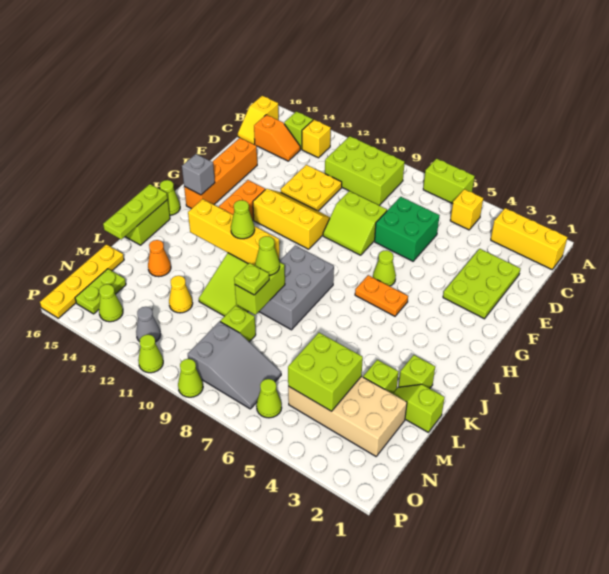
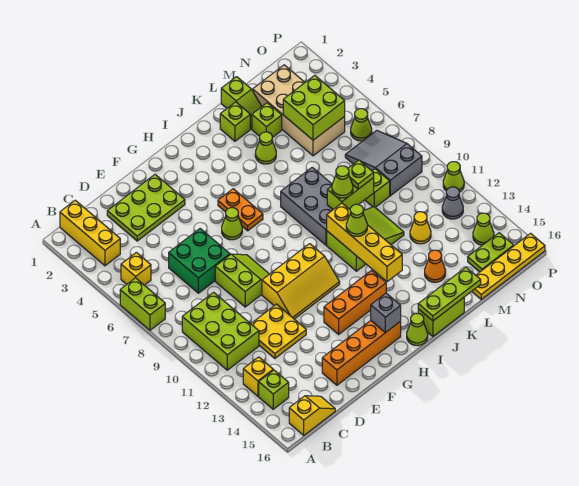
orange slope C14:C15 level 1 top 15 -> none
yellow slope F10:G12 level 1 top G -> yellow slope F10:H11 level 1 top 10
grey brick I8:K9 level 1 -> grey brick J7:K9 level 1
lime cone P9 level 1 -> lime cone K4 level 1

